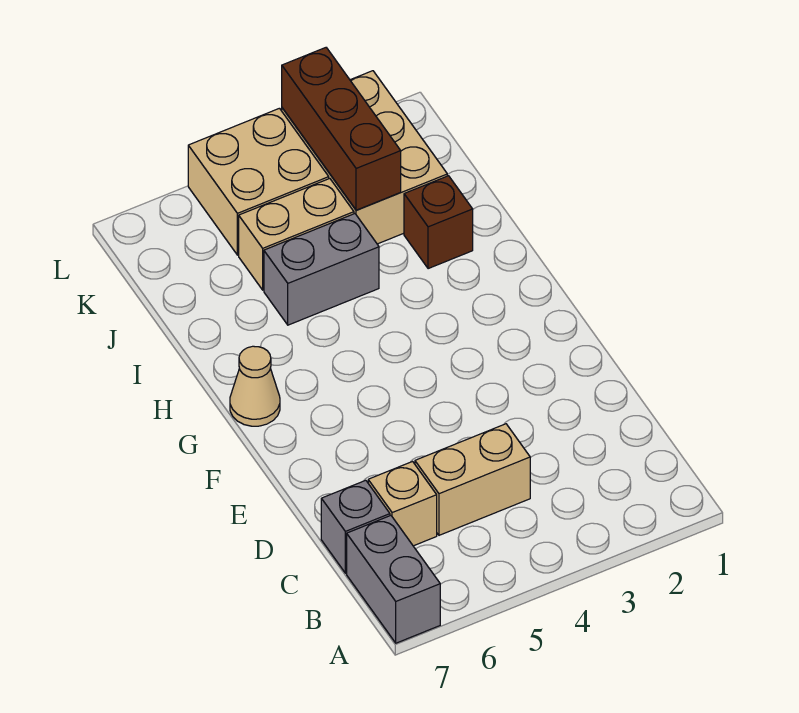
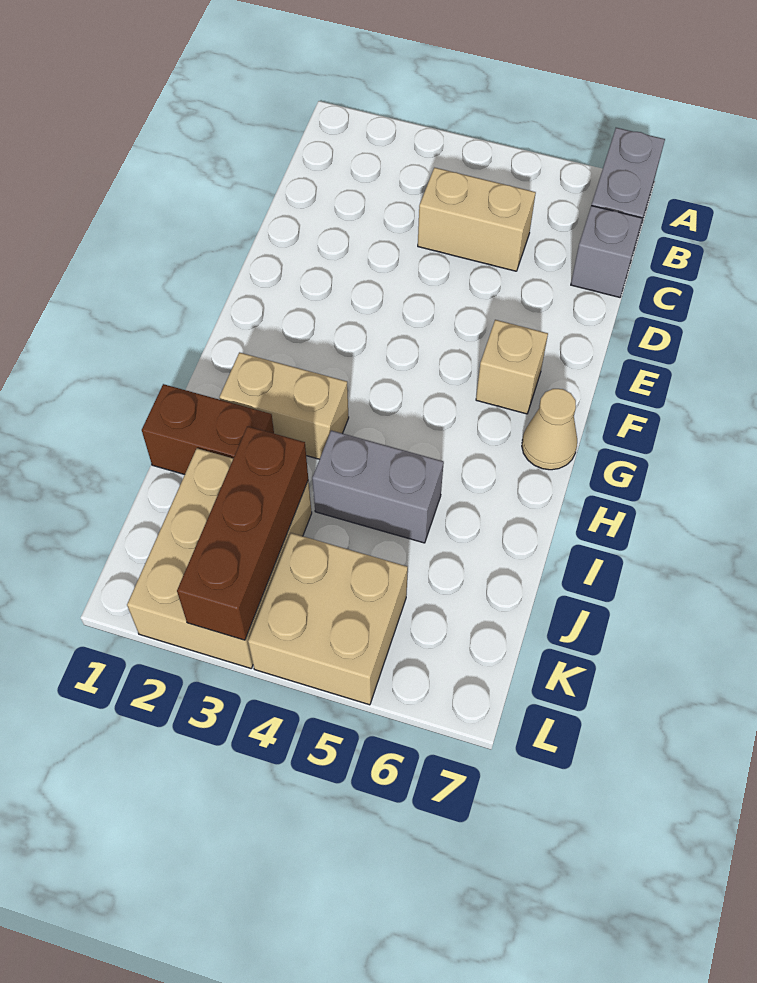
tan brick C6 level 1 -> tan brick F6 level 1
brown brick I2 level 1 -> brown brick I1:I2 level 1
tan brick J4:J5 level 1 -> tan brick H2:H3 level 1

